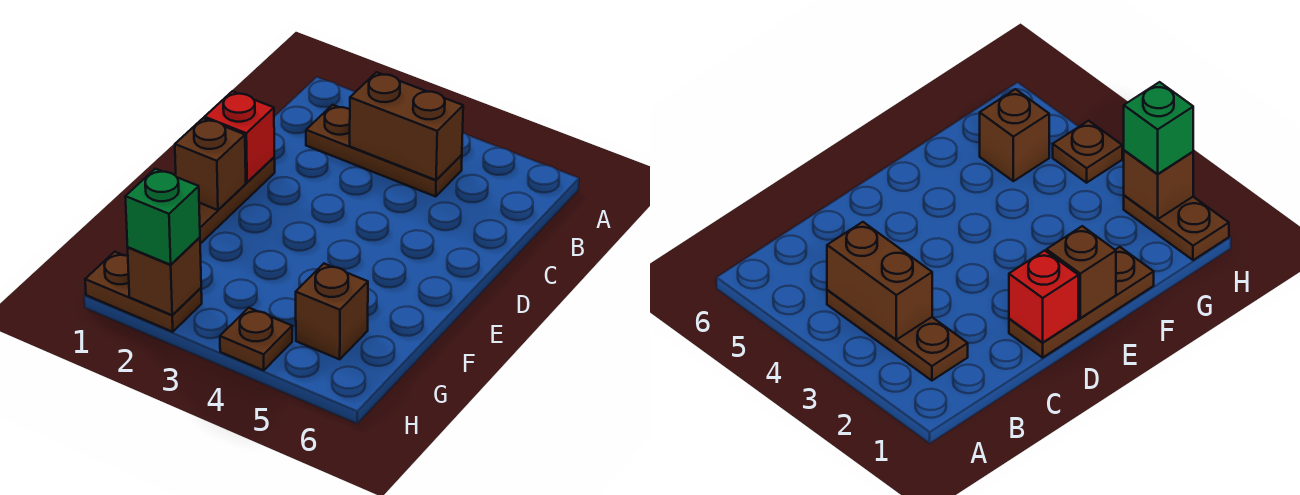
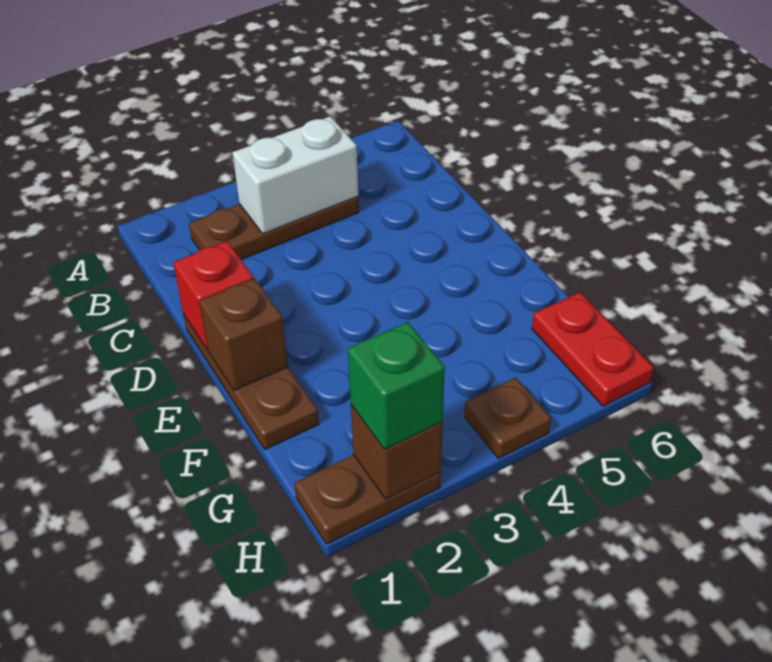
brown brick B3:B4 level 2 -> white brick B3:B4 level 2
brown brick G5 level 1 -> none
none -> red plate G6:H6 level 1

